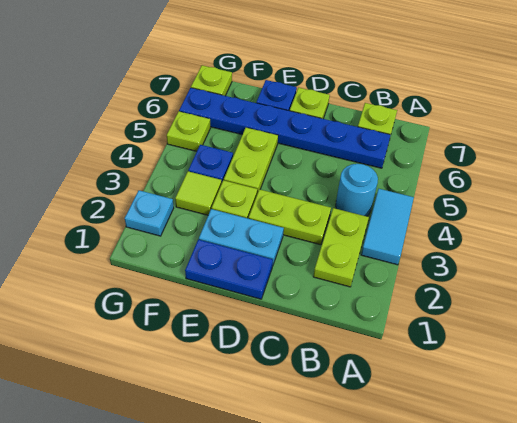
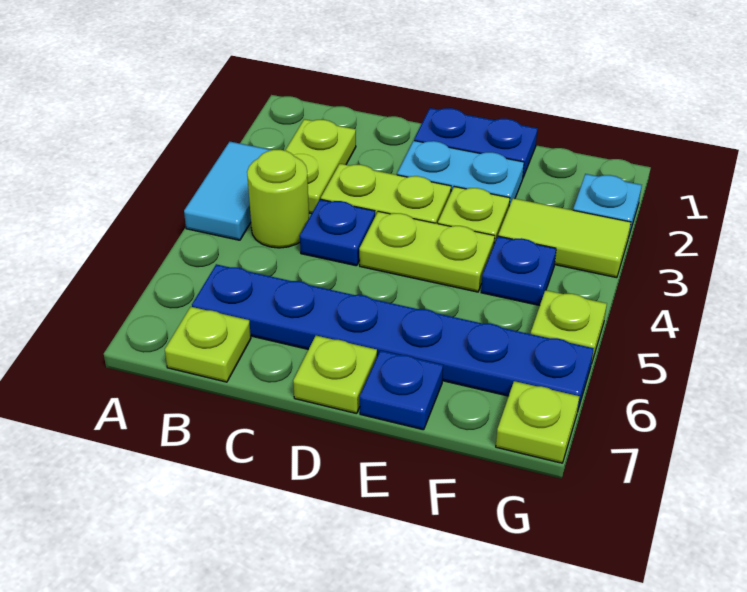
cyan round brick B4 level 1 -> lime round brick B4 level 1
none -> blue plate C4 level 1
lime plate E4:E5 level 1 -> lime plate D4:E4 level 1
lime tile F3 level 1 -> lime tile F3:G3 level 1

